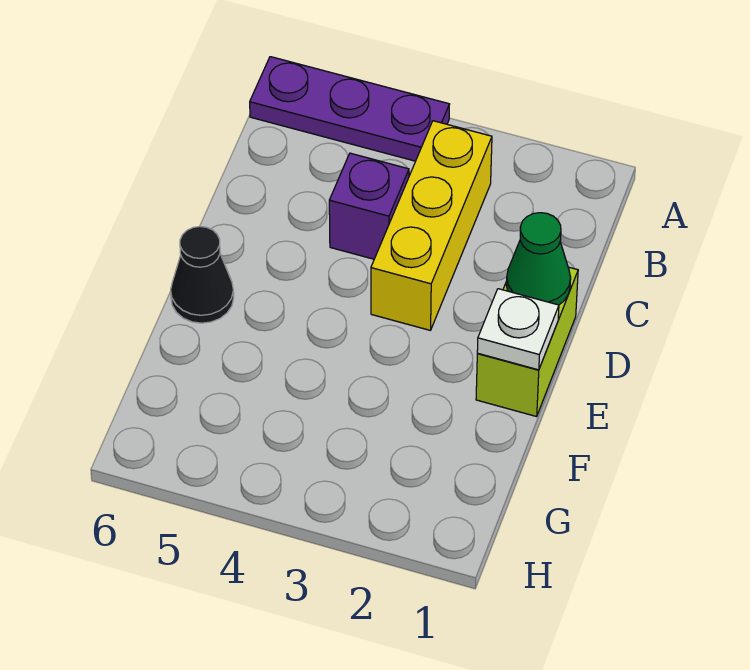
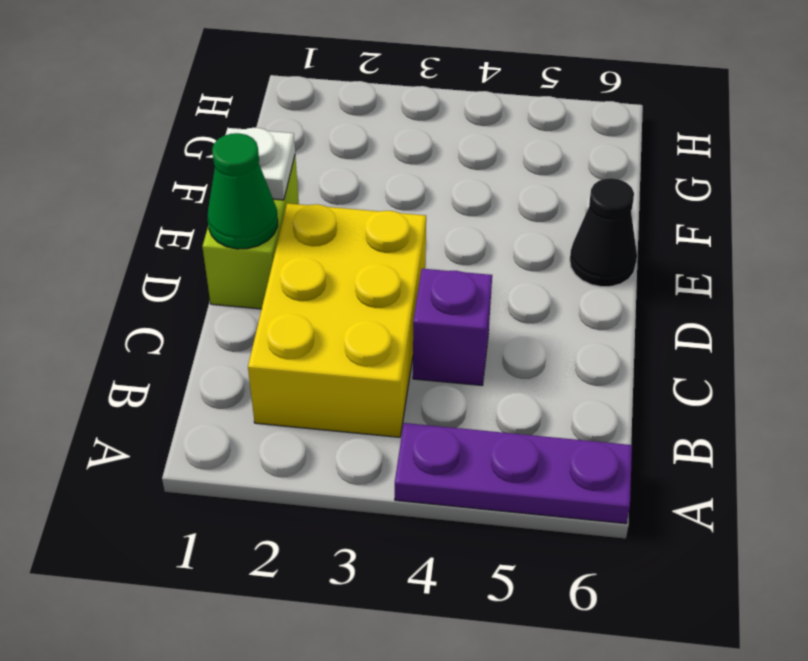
yellow brick B3:D3 level 1 -> yellow brick B2:D3 level 1

